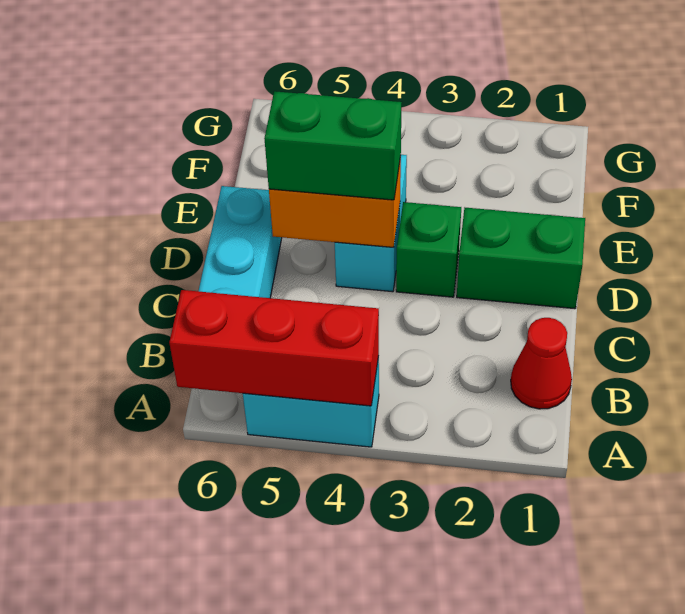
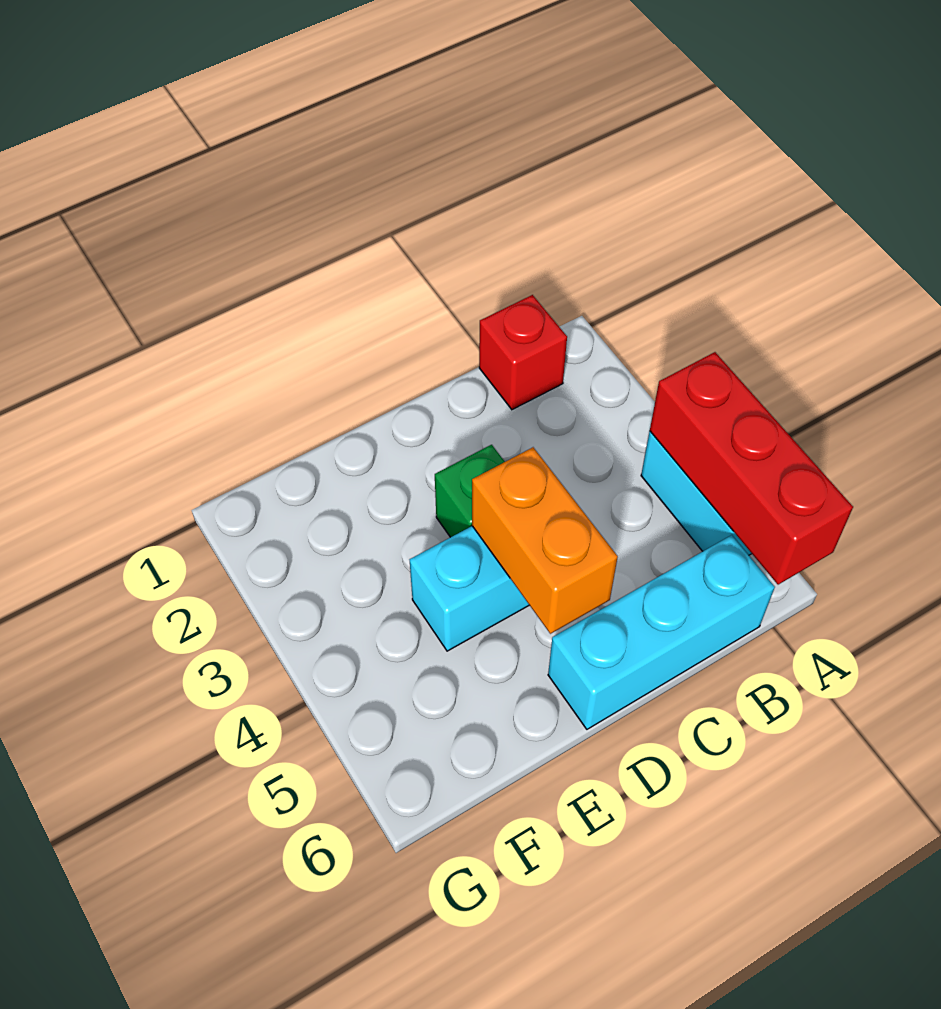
red cone B1 level 1 -> red brick B1 level 1
green brick D1:D2 level 1 -> none
green brick D4:D5 level 3 -> none

